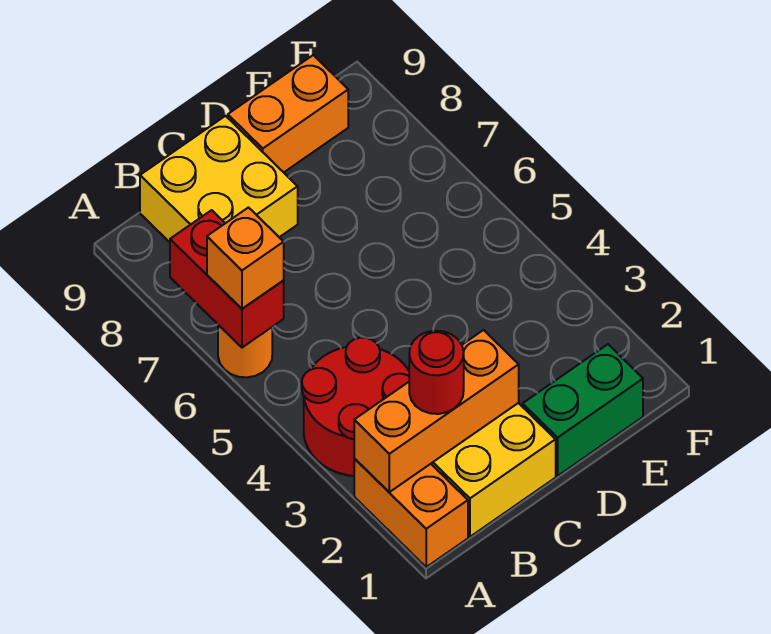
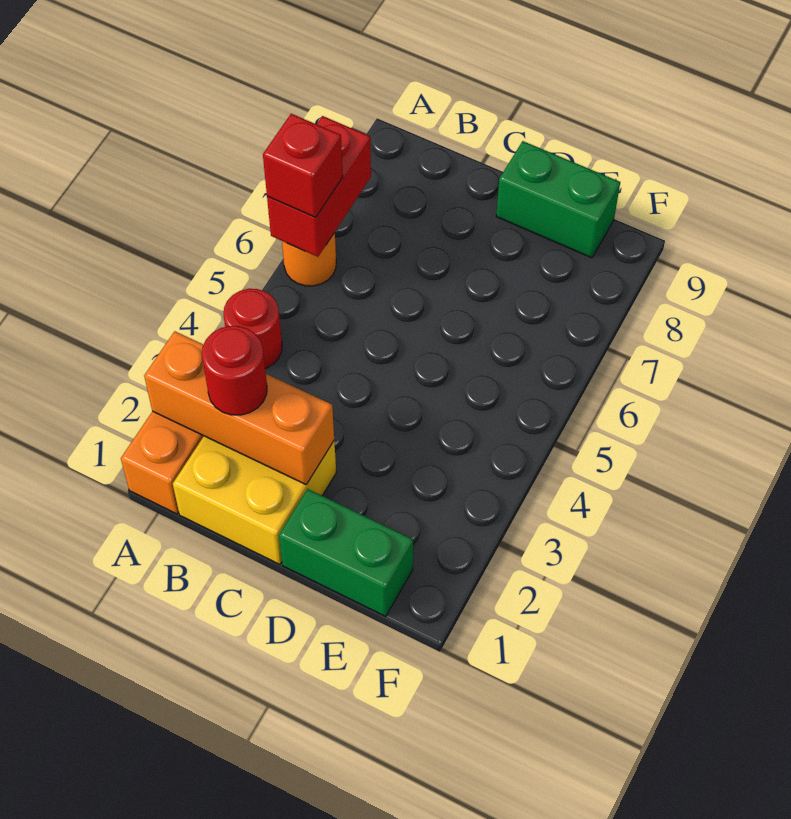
red round brick A3:B4 level 1 -> red round brick A4 level 1
orange brick A6 level 3 -> red brick A6 level 3
yellow brick B8:C9 level 1 -> none
orange brick D9:E9 level 1 -> green brick D9:E9 level 1

